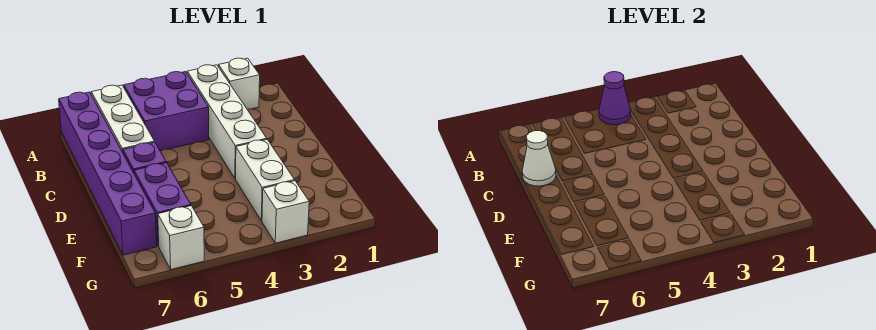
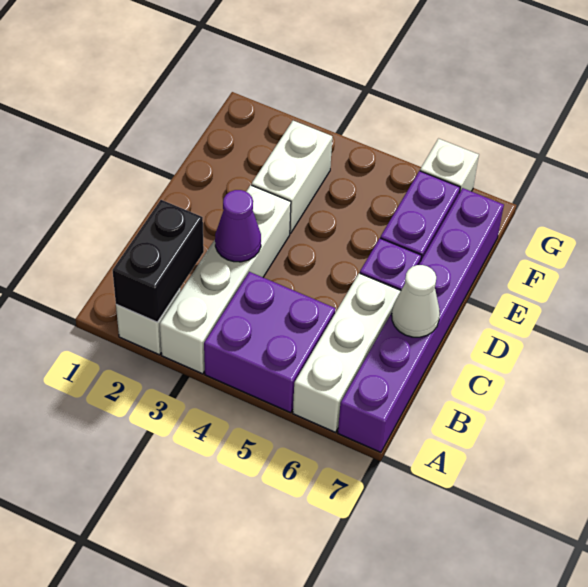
none -> black brick A2:B2 level 2
purple cone A4 level 2 -> purple cone C3 level 2
white brick G3 level 1 -> none

